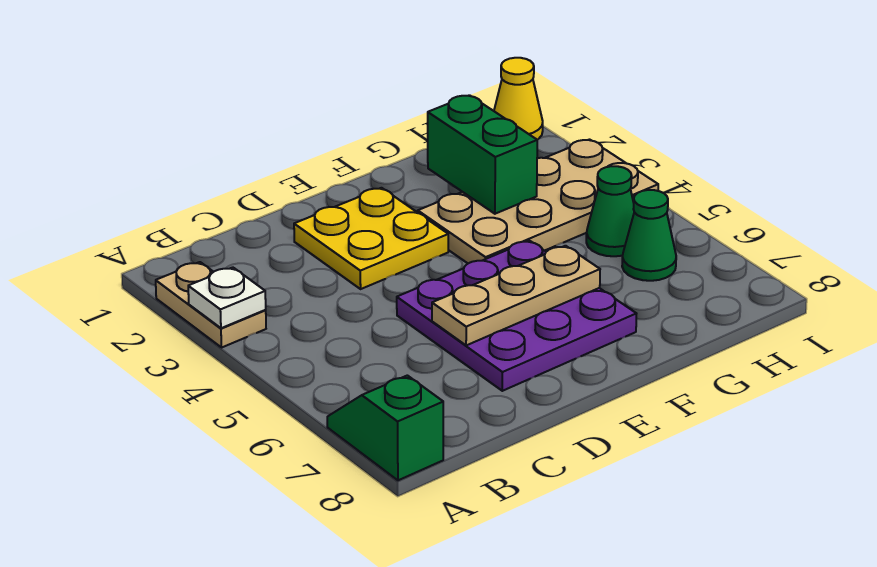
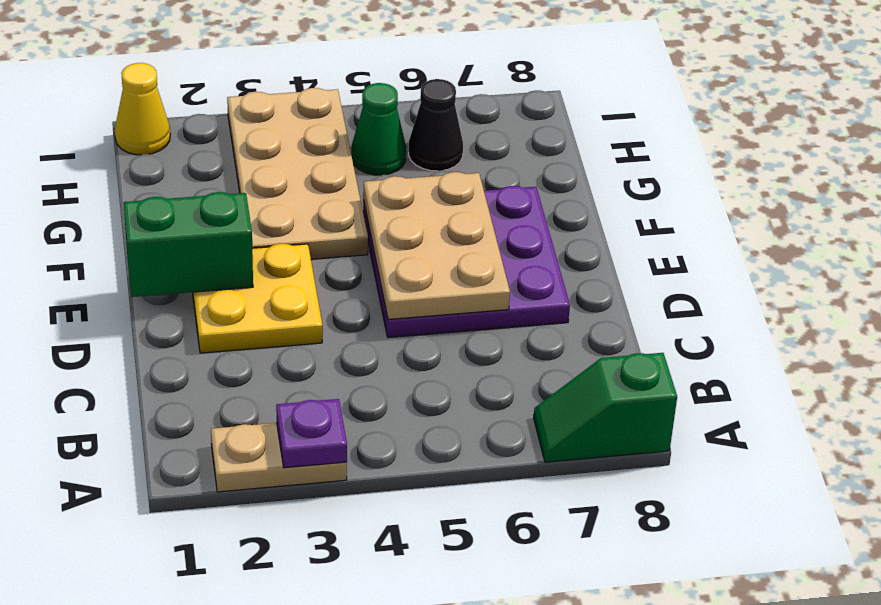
white plate A3 level 2 -> purple plate A3 level 2
tan plate D6:F6 level 2 -> tan plate D5:F6 level 2
green brick G2:G3 level 2 -> green brick E1:E2 level 2
green cone H6 level 1 -> black cone H6 level 1

